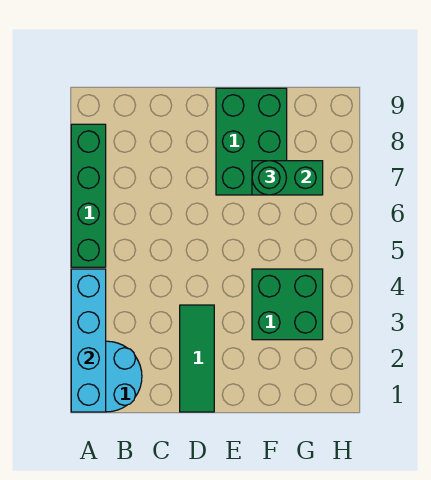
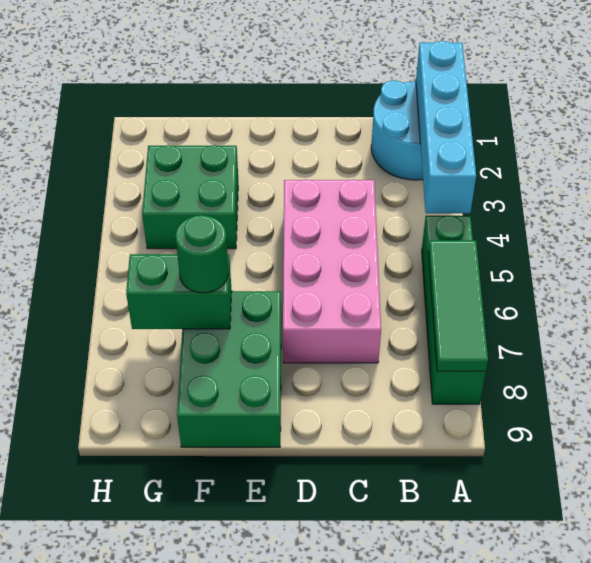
none -> pink brick C4:D7 level 1
green tile D1:D3 level 1 -> green tile A6:A8 level 2

